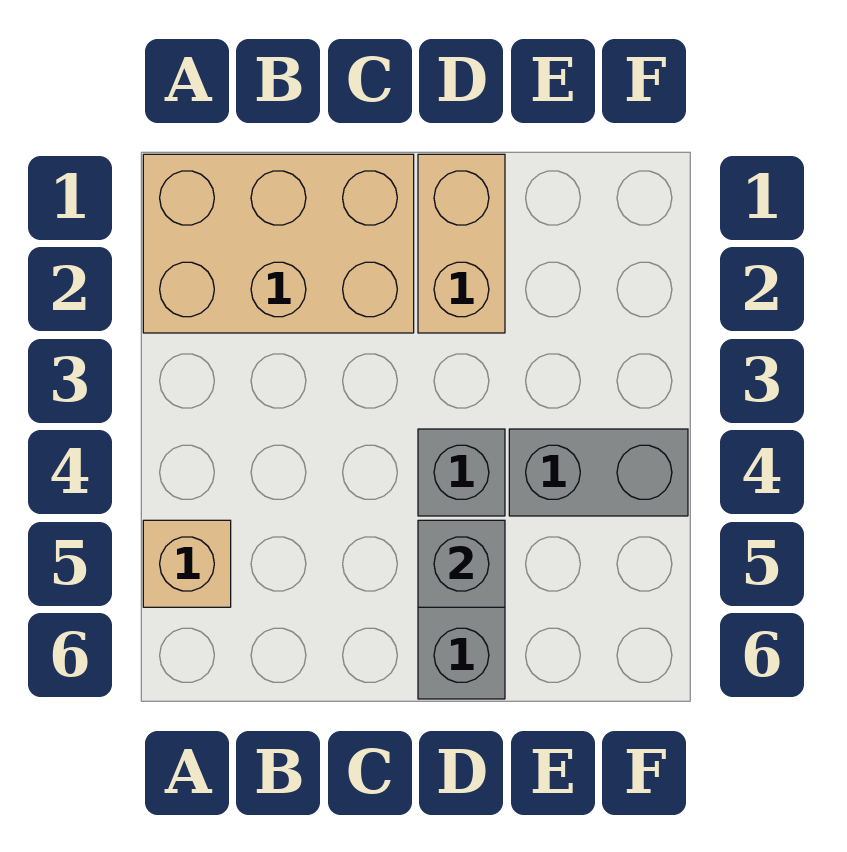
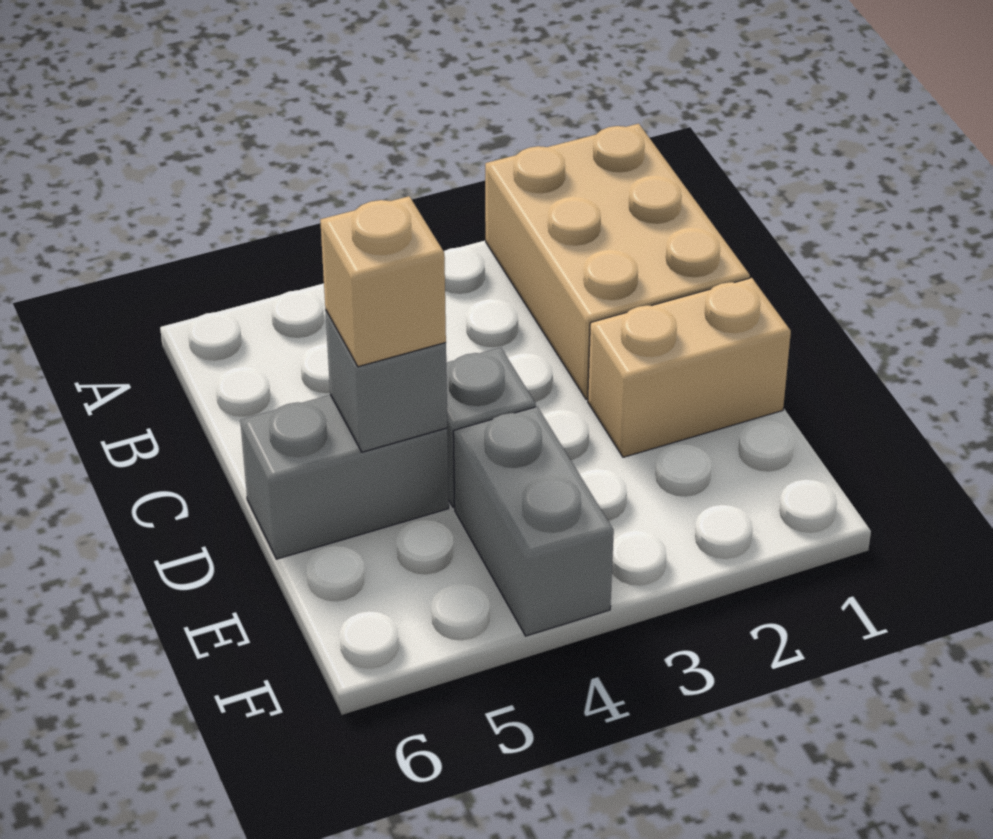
tan brick A5 level 1 -> tan brick D5 level 3

